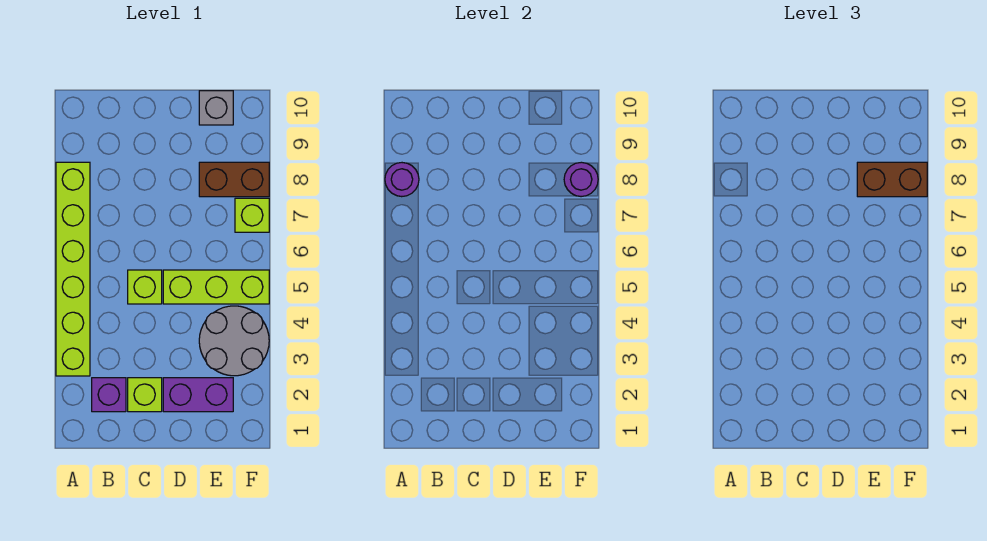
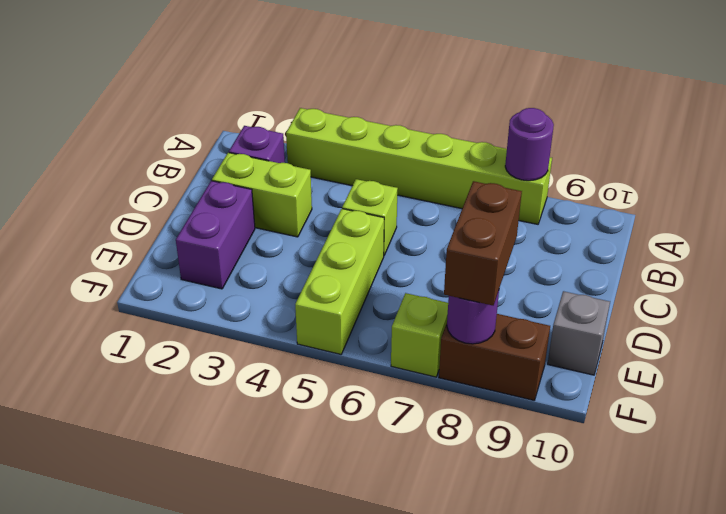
lime brick C2 level 1 -> lime brick C2:C3 level 1
grey round brick E3:F4 level 1 -> none
brown brick E8:F8 level 1 -> brown brick F8:F9 level 1

